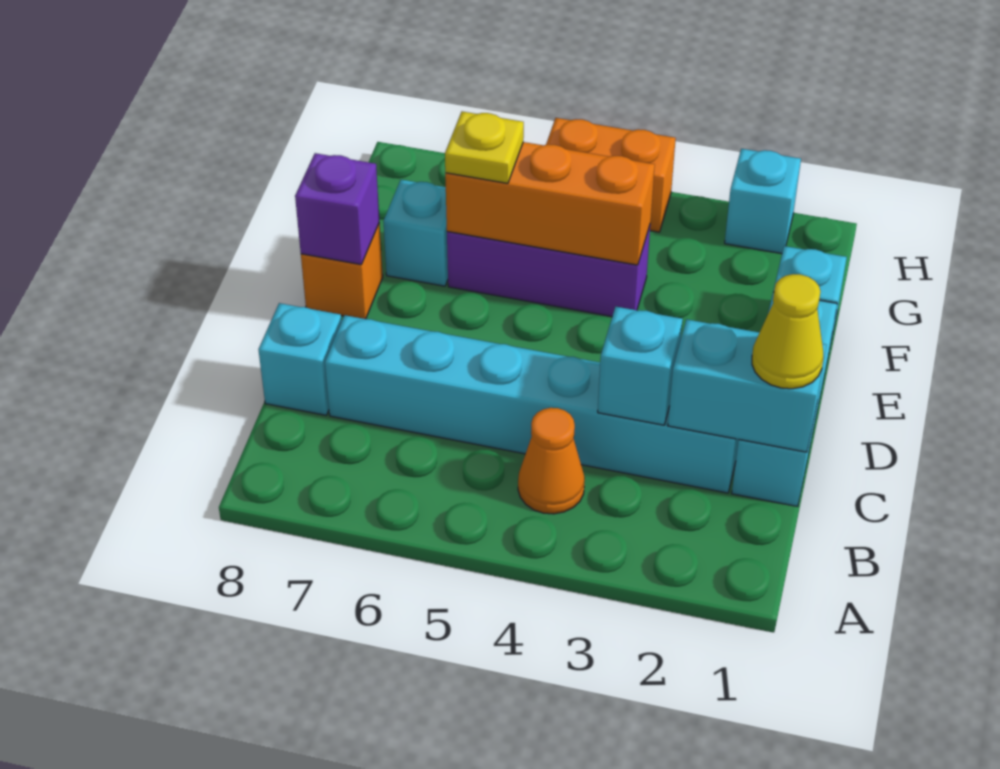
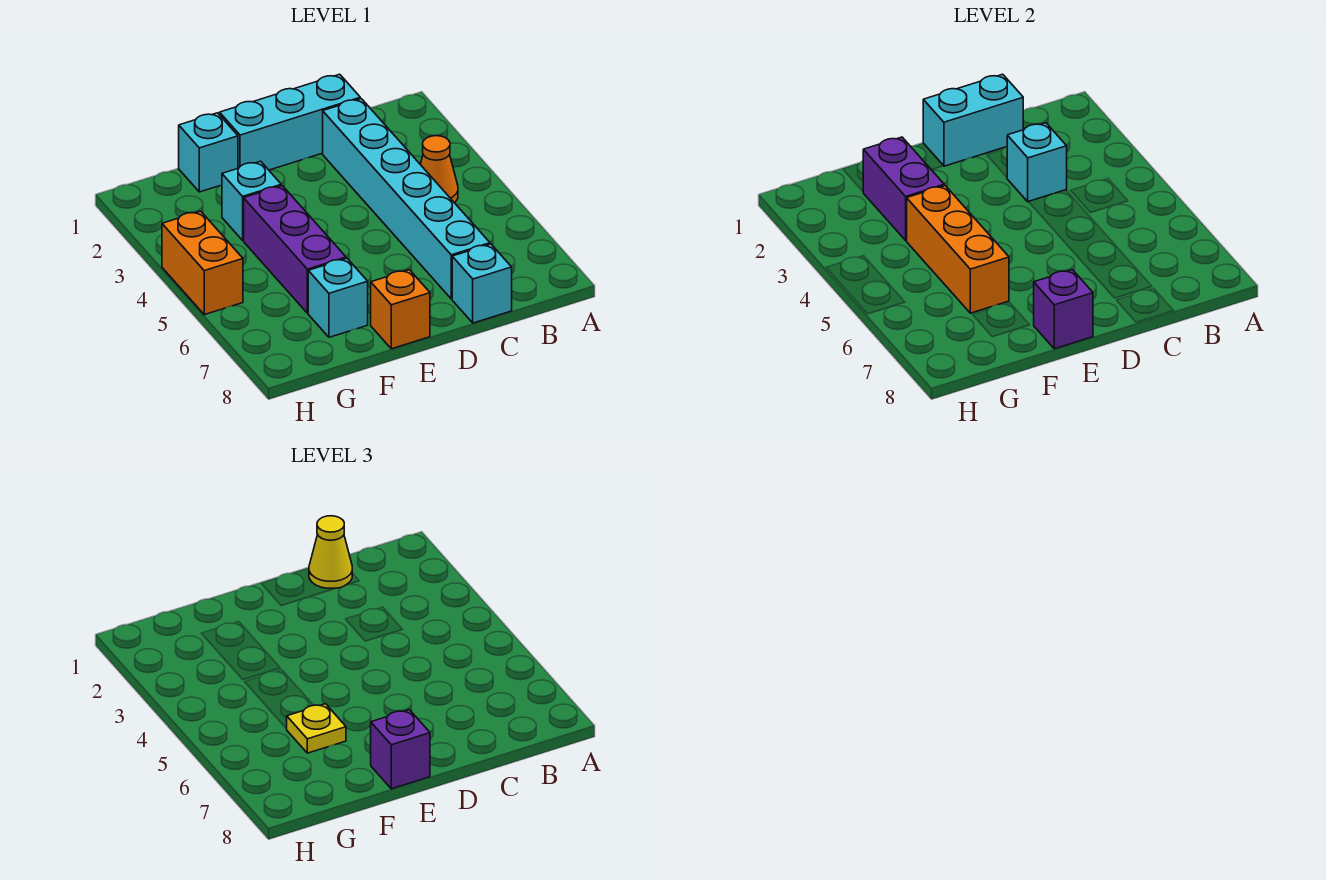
cyan brick C1:C2 level 2 -> cyan brick C1:D1 level 2
none -> purple brick E8 level 3
none -> purple brick F2:F3 level 2
cyan brick H2 level 1 -> cyan brick F3 level 1

